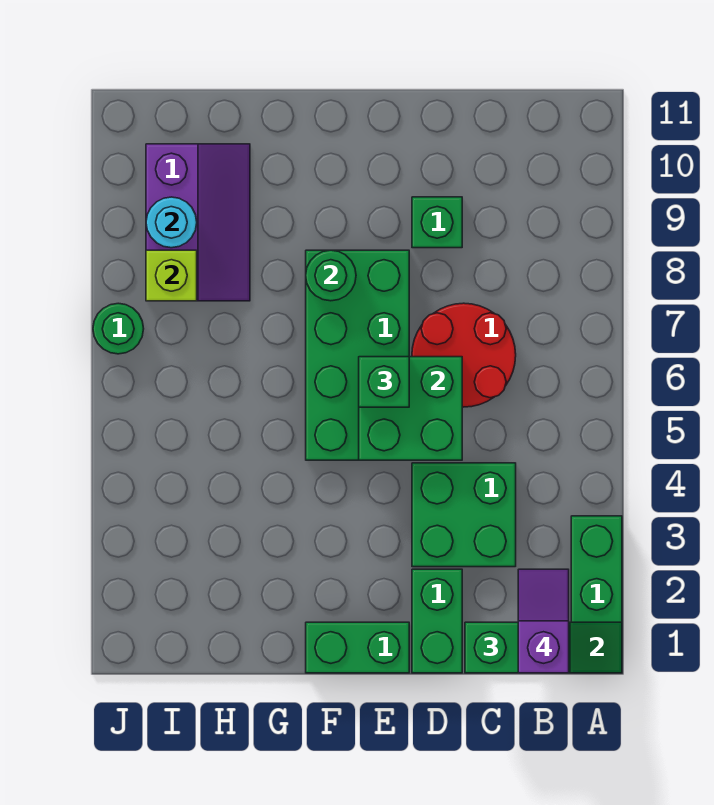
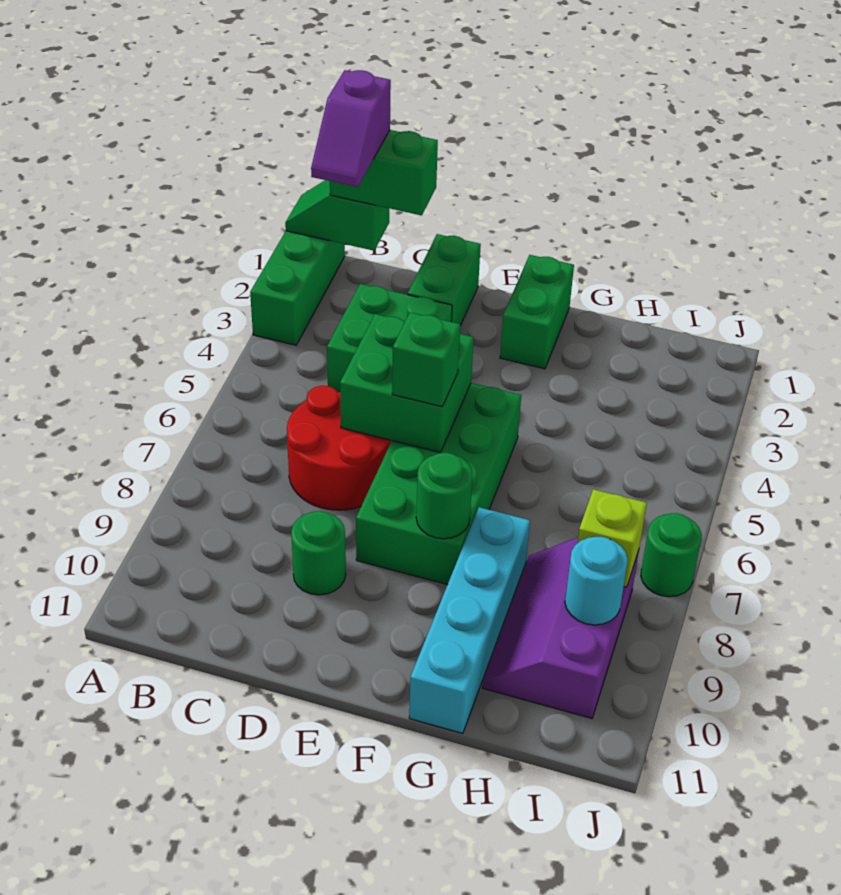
green brick D9 level 1 -> green round brick D9 level 1
green brick E1:F1 level 1 -> green brick F1:F2 level 1
none -> cyan brick G8:G11 level 1

